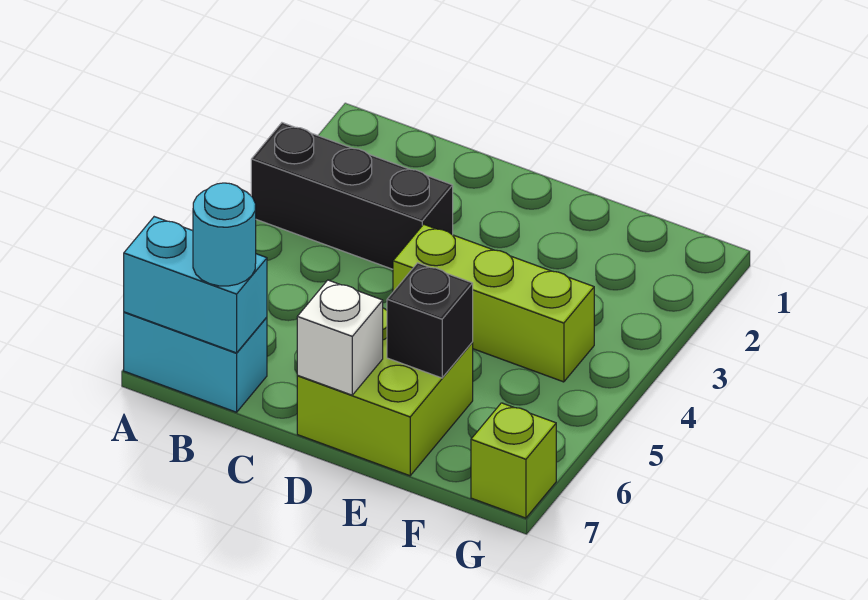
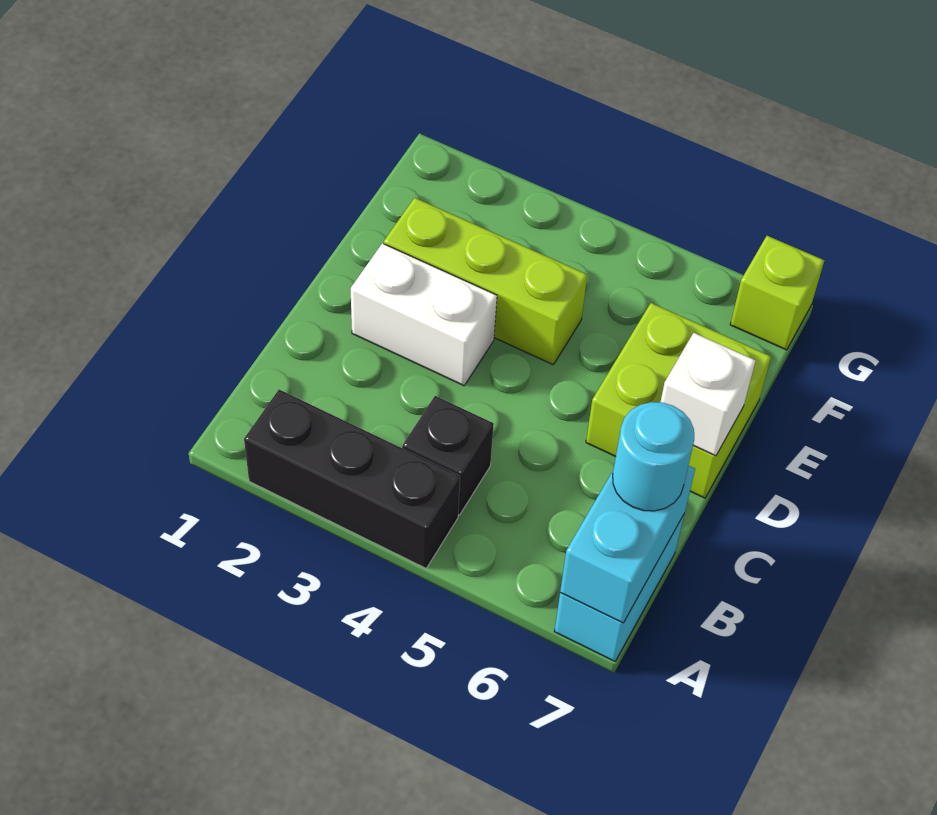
black brick A3:C3 level 1 -> black brick A2:A4 level 1
none -> white brick D2:D3 level 1
lime brick D4:F4 level 1 -> lime brick E2:E4 level 1
black brick E6 level 2 -> black brick B4 level 1

